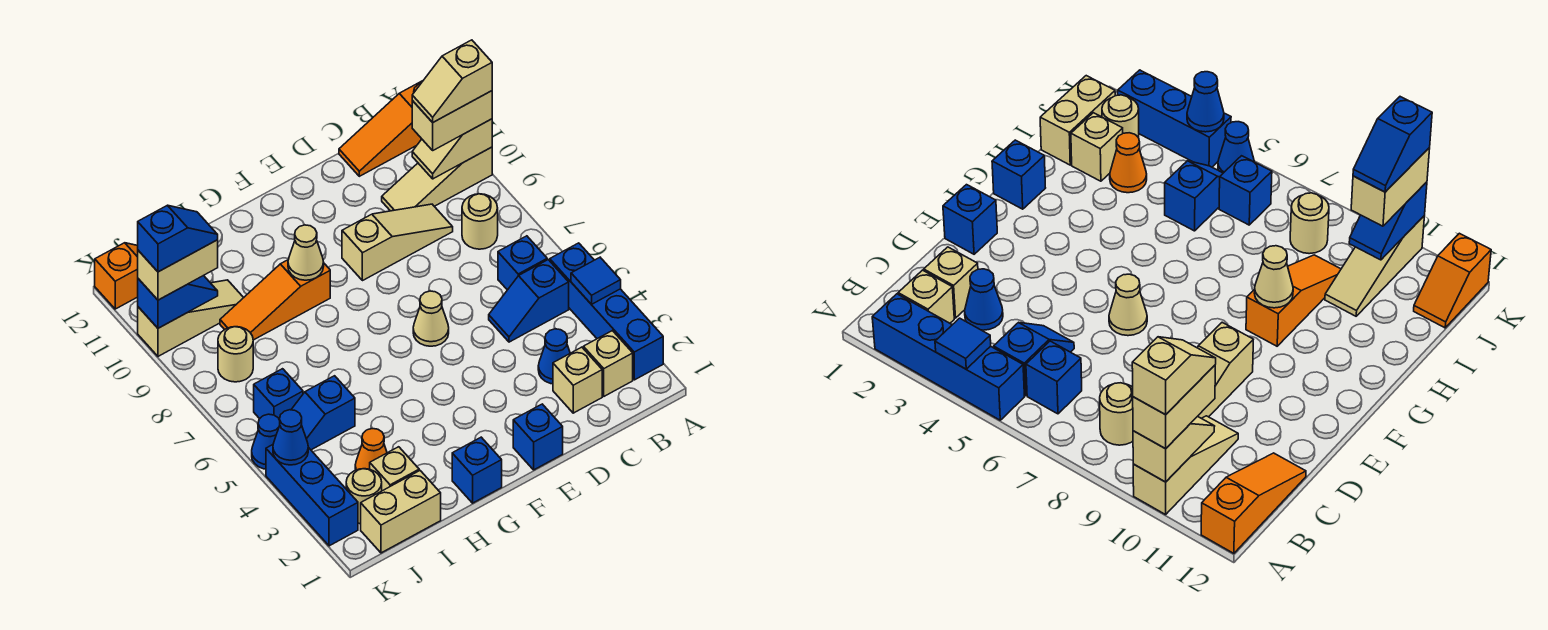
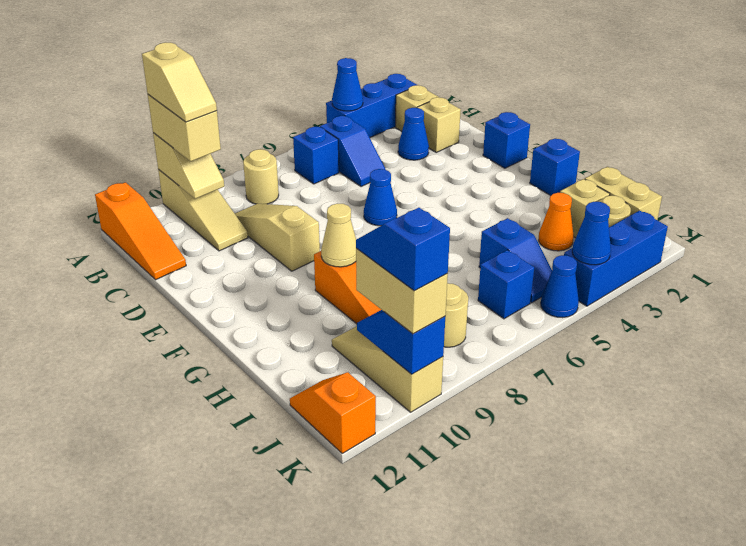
blue brick A2:A5 level 1 -> blue brick A2:A4 level 1
blue tile A4 level 2 -> blue cone A4 level 2
tan cone E6 level 1 -> blue cone E6 level 1

